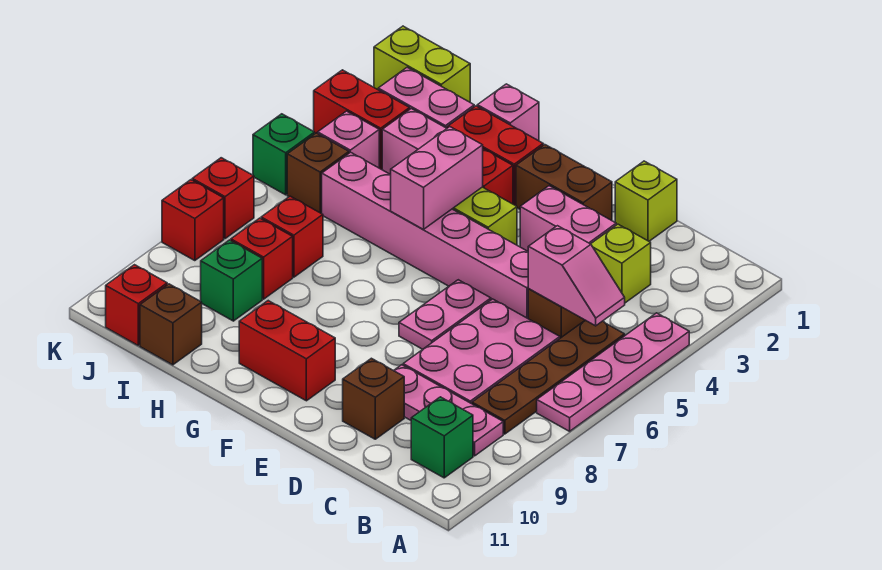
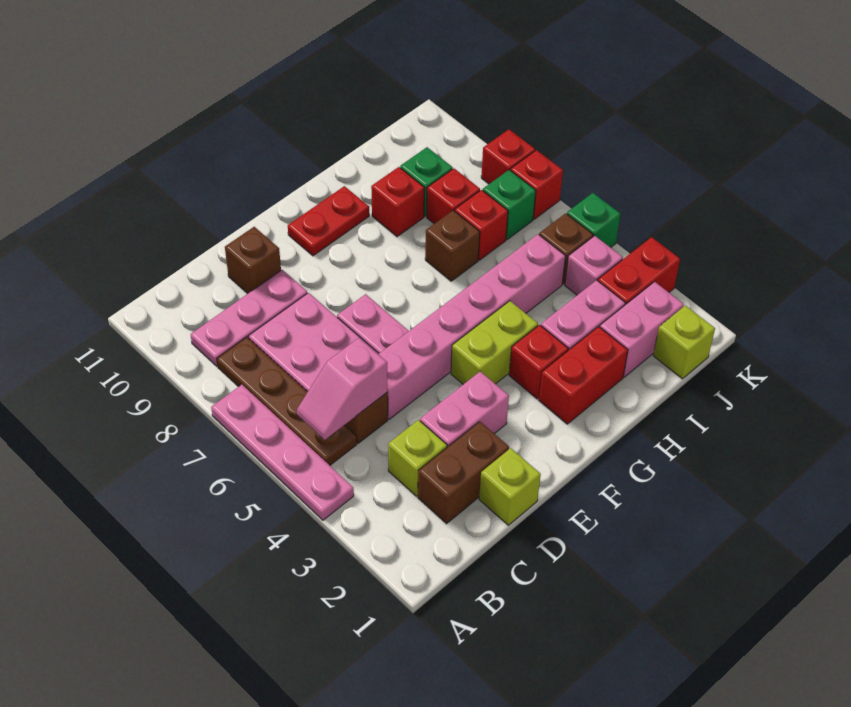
green brick B10 level 1 -> green brick J7 level 1
brown brick E2:F2 level 1 -> brown brick C2:D2 level 1
red brick F10:G10 level 1 -> red plate F10:G10 level 1
pink brick G4:G5 level 2 -> none
pink brick H1 level 1 -> none
brown brick I11 level 1 -> brown brick H7 level 1
lime brick J1:K1 level 1 -> lime brick J1 level 1
red brick J11 level 1 -> red brick H9 level 1

